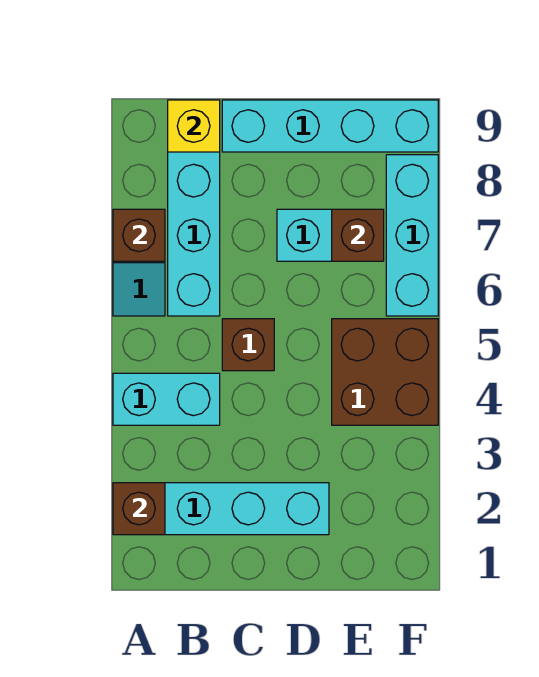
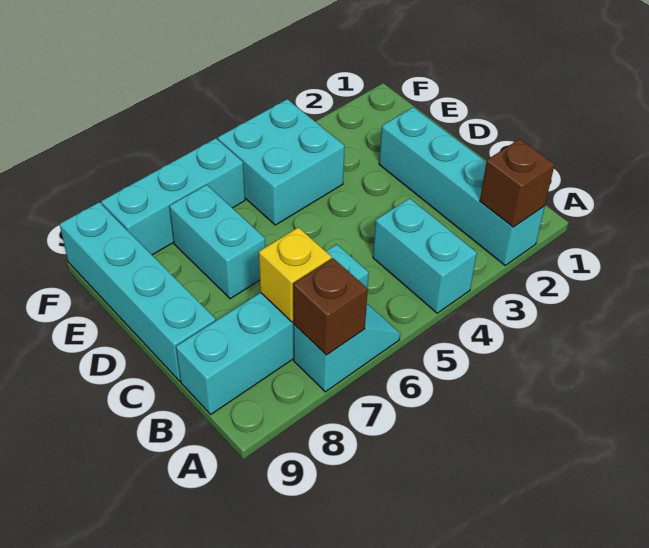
yellow brick B9 level 2 -> yellow brick B7 level 2
brown brick C5 level 1 -> none
brown brick E4:F5 level 1 -> cyan brick E4:F5 level 1
brown brick E7 level 2 -> none

